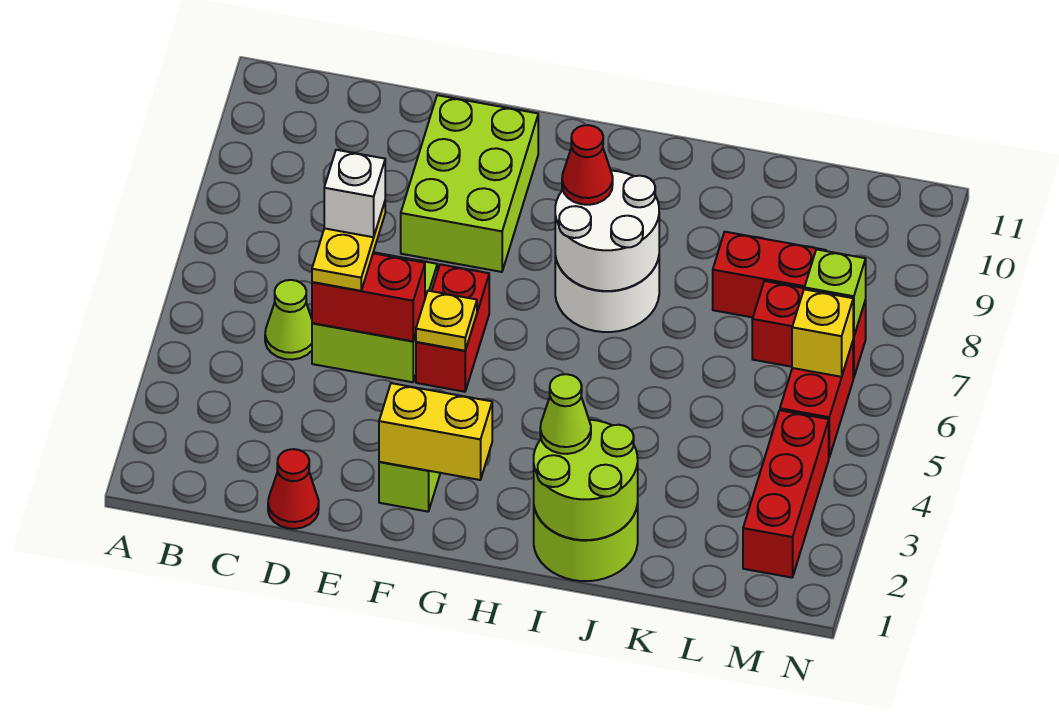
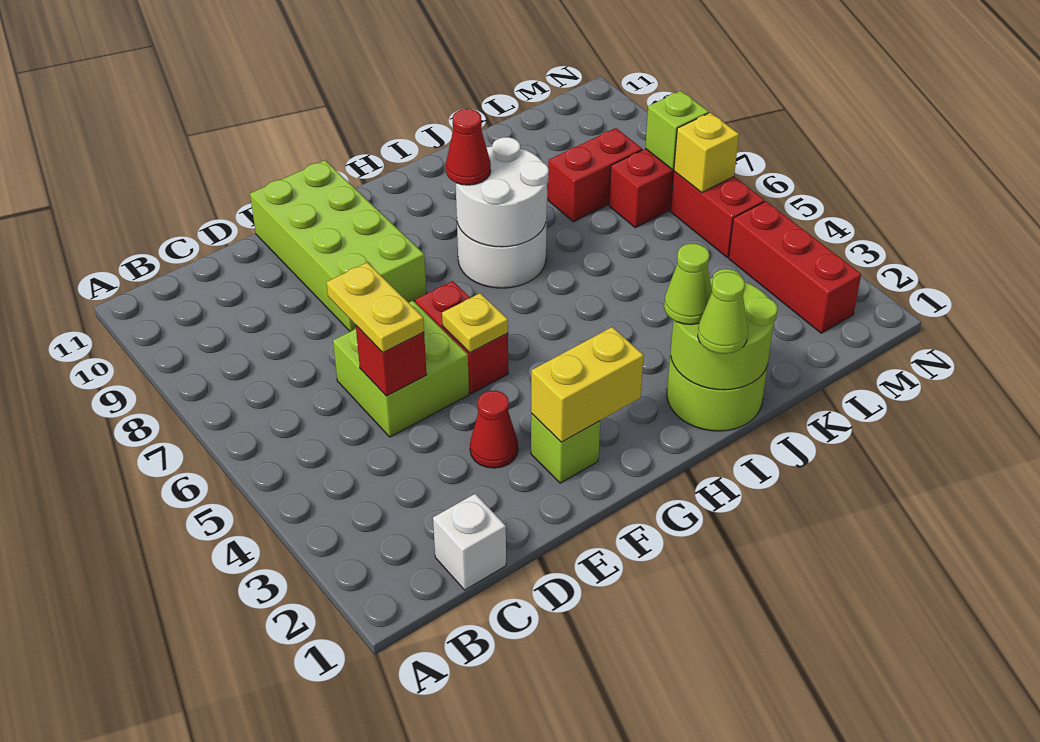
lime cone C5 level 1 -> lime cone I1 level 3
red cone D1 level 1 -> red cone E3 level 1
red brick D5:E5 level 2 -> red brick D5 level 2
white brick D6 level 4 -> white brick C1 level 1
lime brick E8:F10 level 1 -> lime brick E8:F11 level 1

